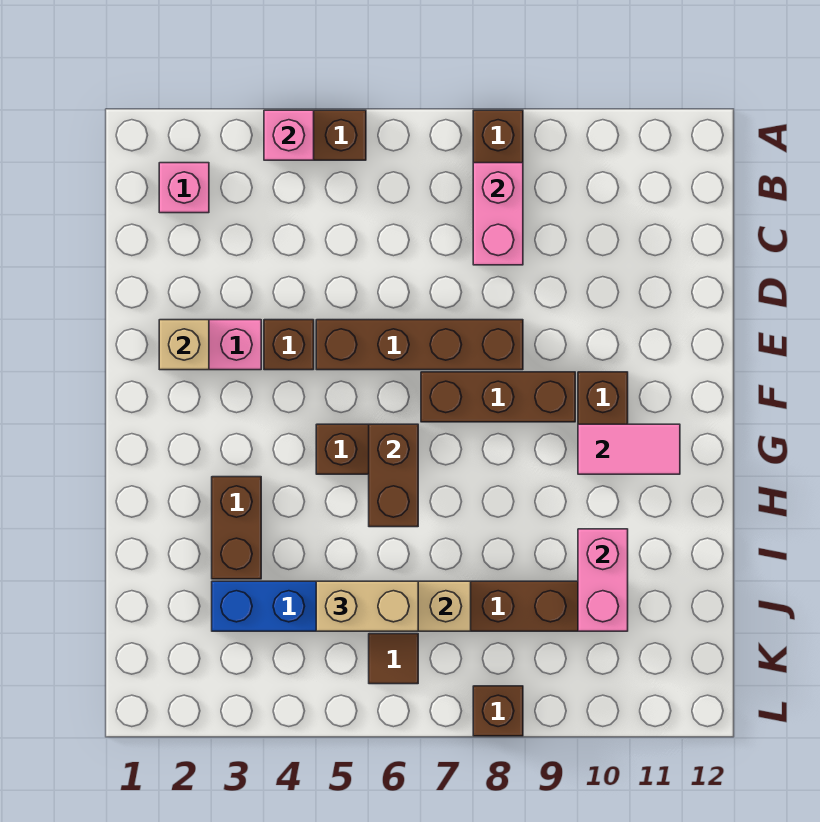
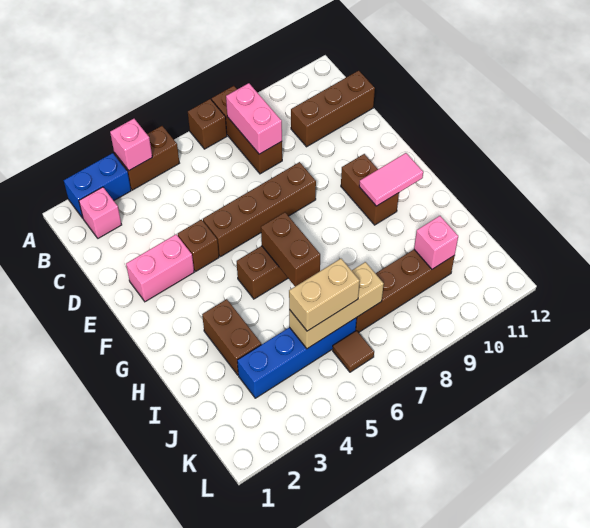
none -> blue brick A2:A3 level 1
tan brick E2 level 2 -> none
brown brick F7:F9 level 1 -> brown brick C10:C12 level 1
pink brick I10:J10 level 2 -> pink brick J10 level 2
brown brick L8 level 1 -> brown brick A7 level 1

